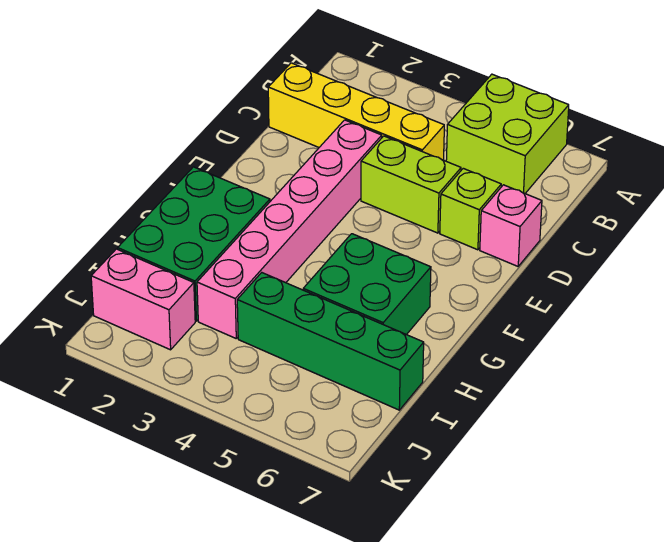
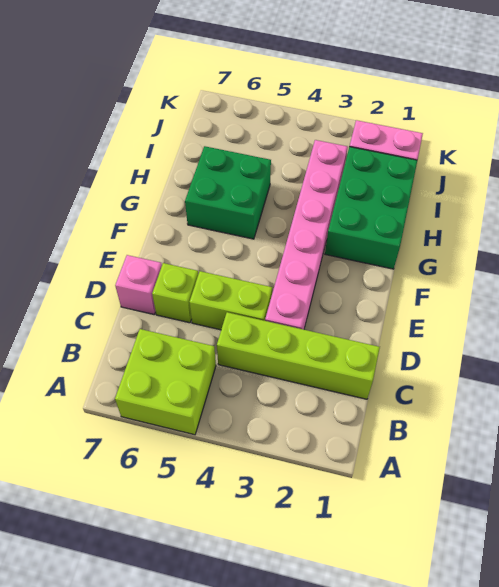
yellow brick C1:C4 level 1 -> lime brick C1:C4 level 1
green brick I4:I7 level 1 -> none

